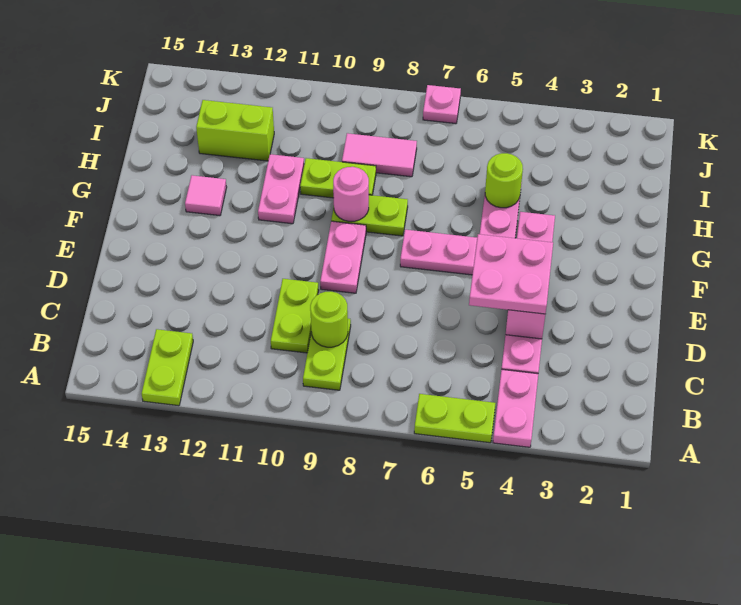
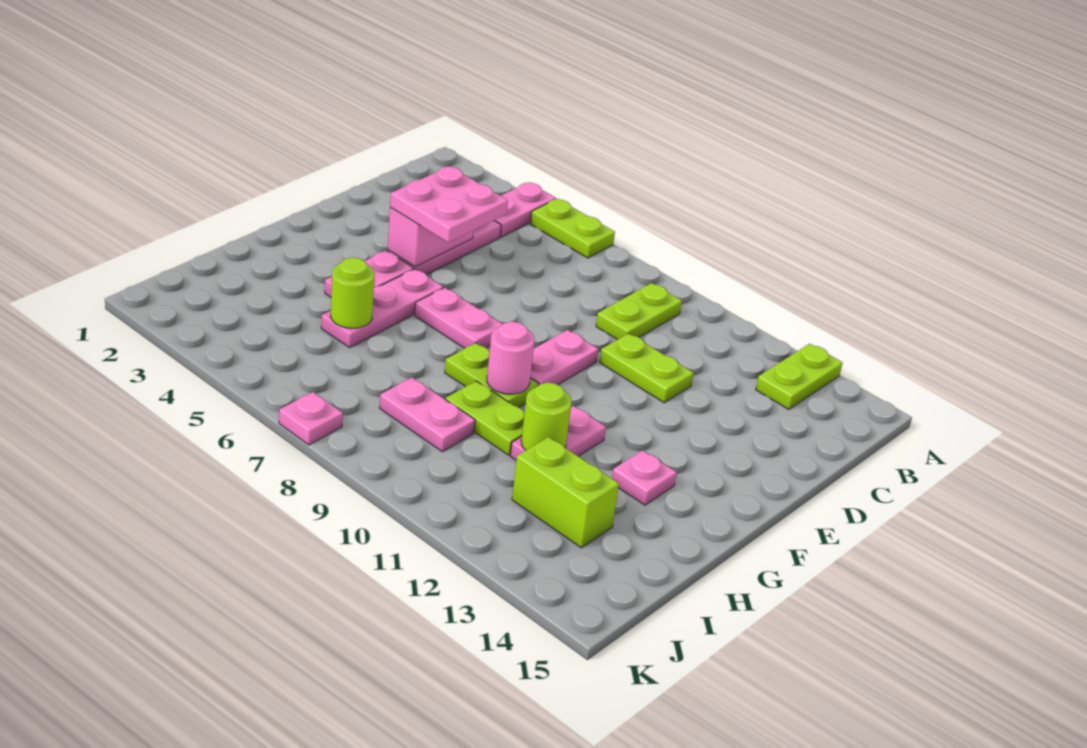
lime round brick C9 level 2 -> lime round brick H11 level 2
lime plate C10:D10 level 1 -> lime plate D10:D11 level 1
pink tile G13 level 1 -> pink plate G13 level 1
pink tile I8:I9 level 1 -> pink plate I8:I9 level 1

